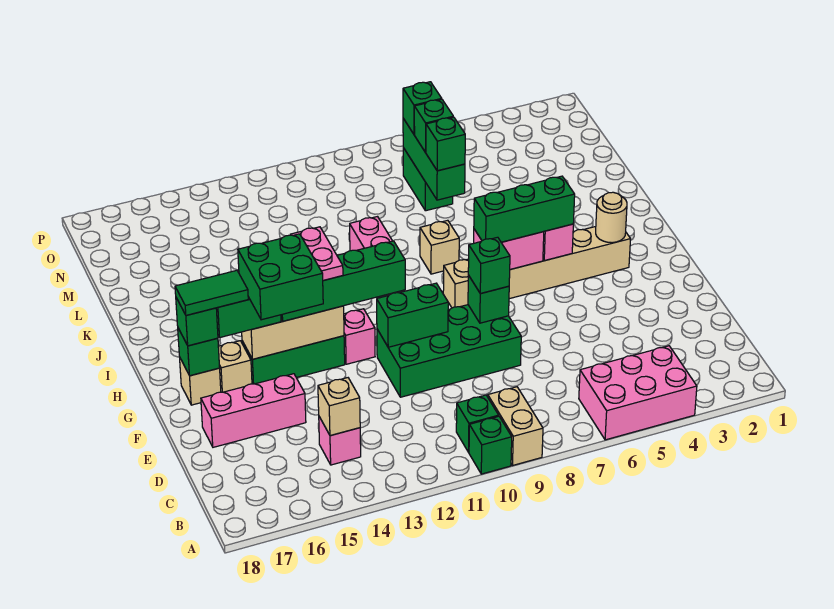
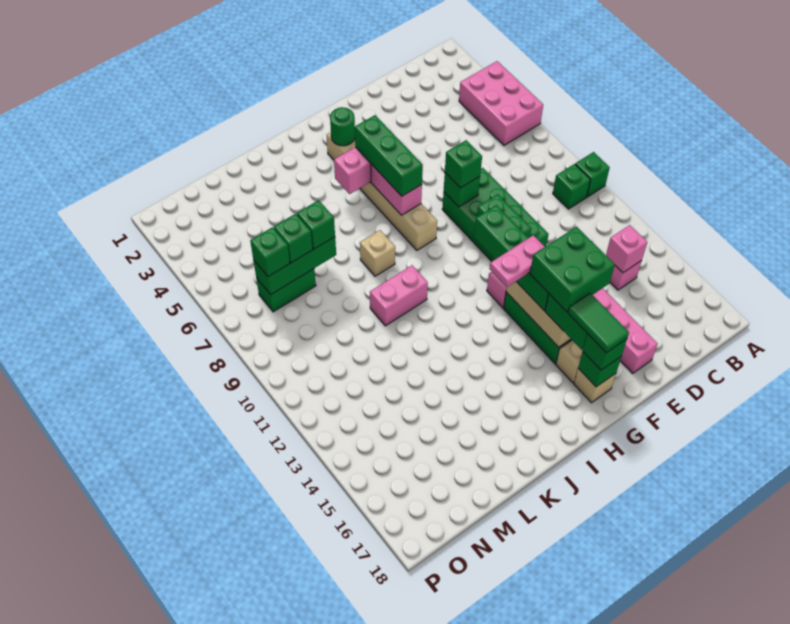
tan brick A9:B9 level 1 -> none
tan brick C14 level 2 -> pink brick C14 level 2
tan round brick H3 level 2 -> green round brick H3 level 2

